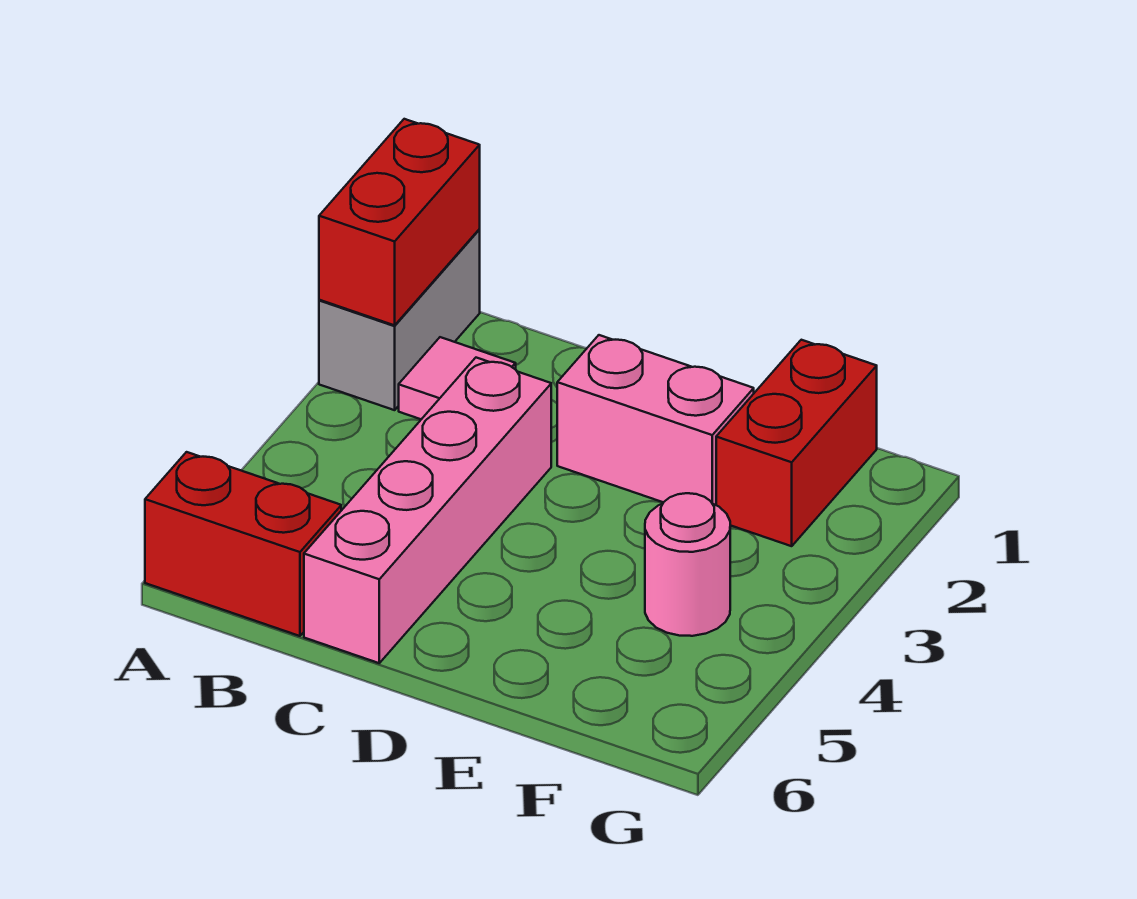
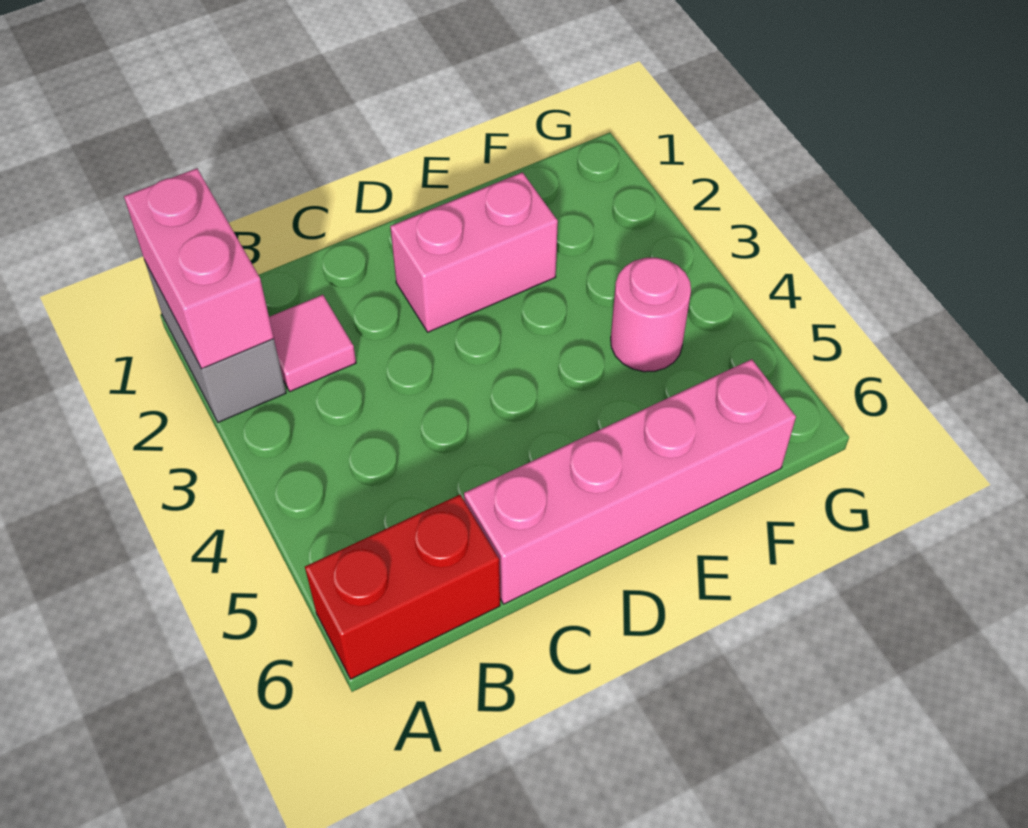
red brick A1:A2 level 2 -> pink brick A1:A2 level 2
pink brick C3:C6 level 1 -> pink brick C6:F6 level 1
red brick F1:F2 level 1 -> none

